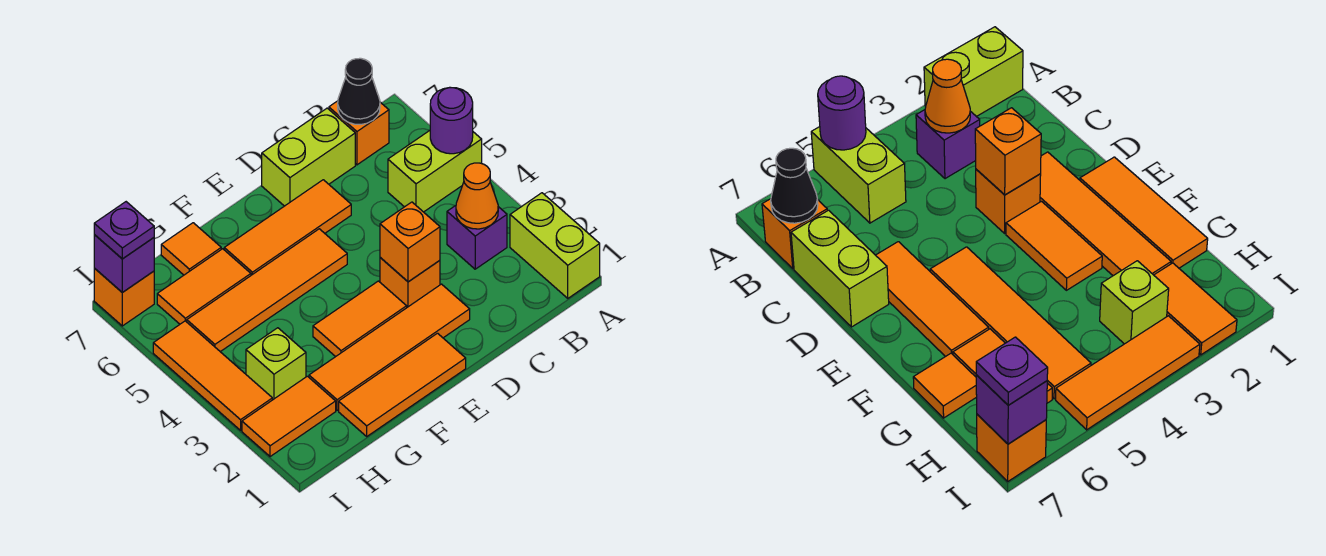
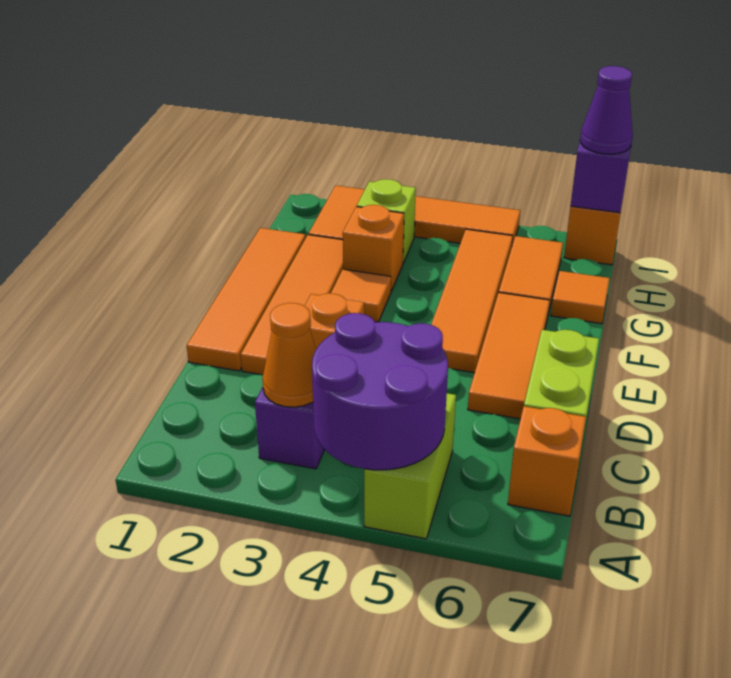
lime brick A1:A2 level 1 -> none
purple round brick A5 level 2 -> purple round brick A4:B5 level 2
black cone B7 level 2 -> none
orange brick D3 level 2 -> orange brick G3 level 1
orange tile E1:G1 level 1 -> orange tile D1:G1 level 1
orange tile E3:F3 level 1 -> orange tile F3 level 1
purple plate I7 level 3 -> purple cone I7 level 3

